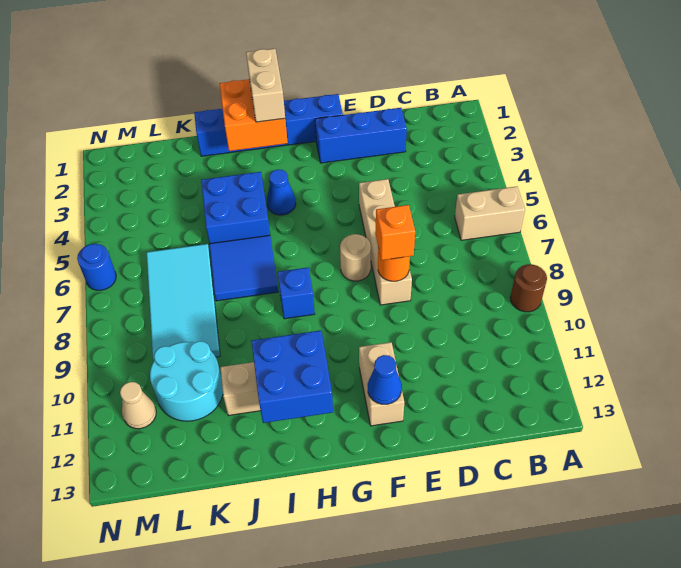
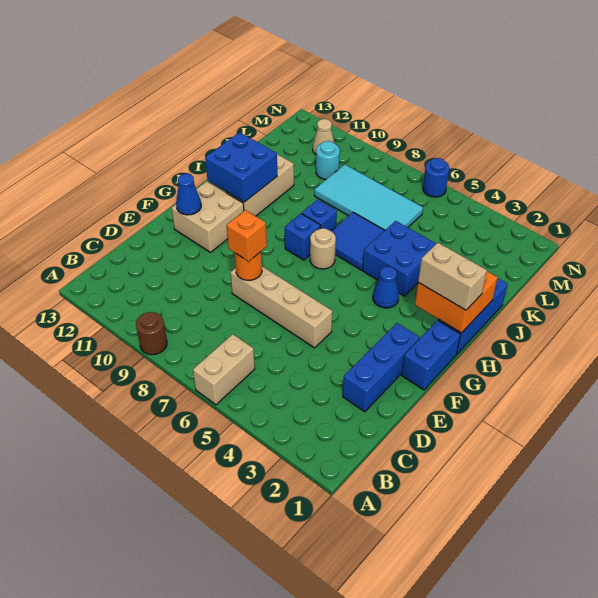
tan round brick F7 level 1 -> tan round brick H7 level 1
tan brick F11:F12 level 1 -> tan brick F11:G12 level 1
none -> blue brick I8 level 1
cyan round brick K10:L11 level 1 -> cyan round brick L10 level 1

